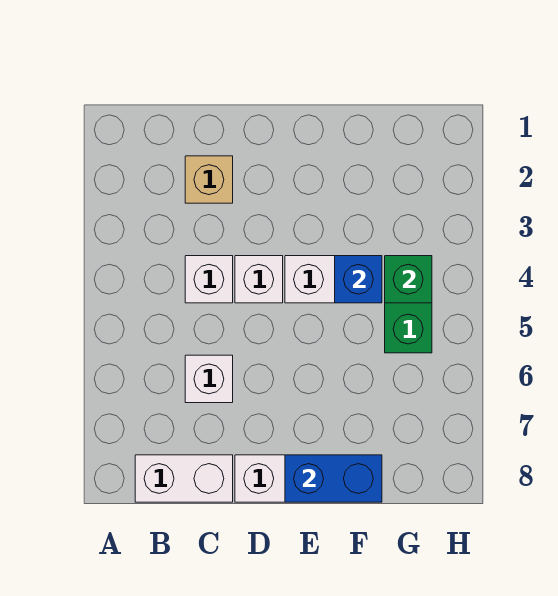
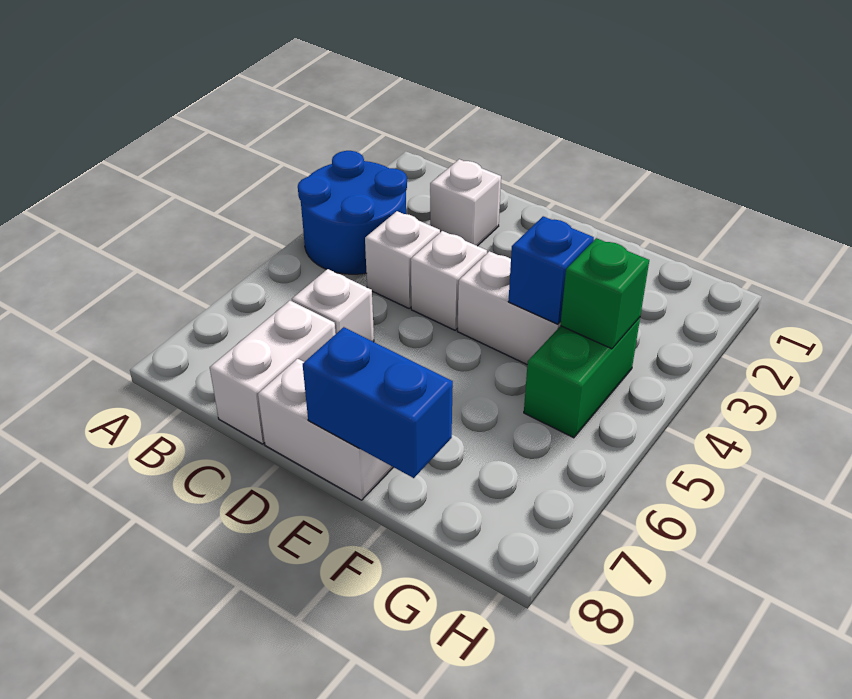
none -> blue round brick A3:B4 level 1
white brick B8:C8 level 1 -> white brick C7:C8 level 1
tan brick C2 level 1 -> white brick C2 level 1

